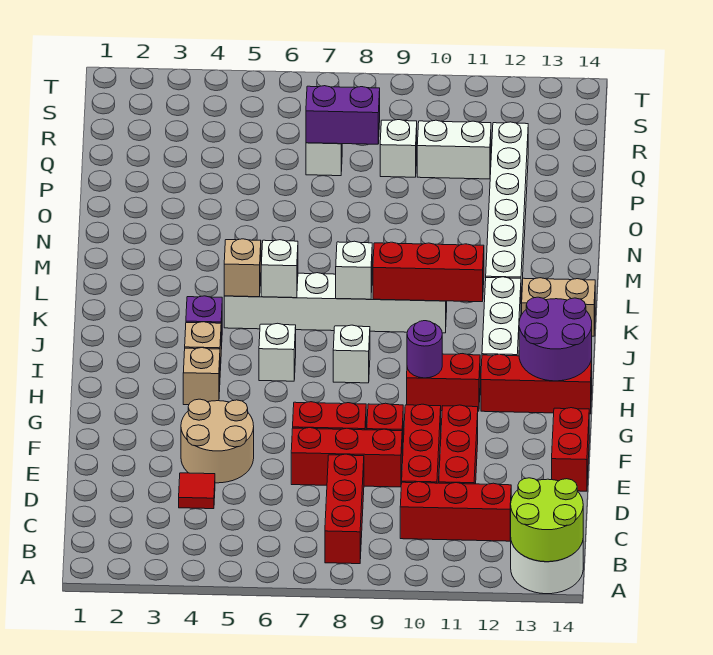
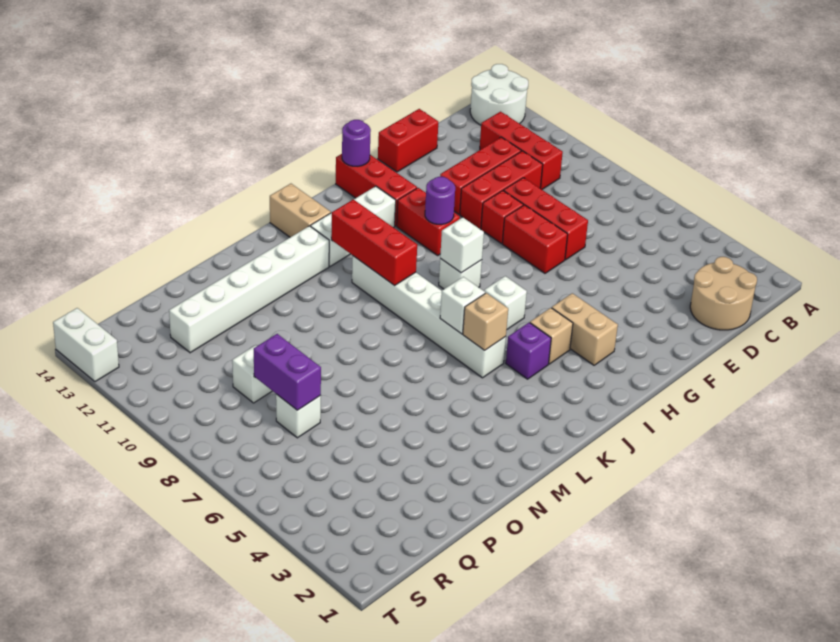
lime round brick A13:B14 level 2 -> none
red brick B8:D8 level 1 -> none
red tile D4 level 1 -> none
tan round brick E4:F5 level 1 -> tan round brick C1:D2 level 1
tan brick H4 level 1 -> tan brick H3:H4 level 1
purple round brick H13:I14 level 2 -> purple round brick H14 level 2
white brick K8 level 2 -> white brick I8 level 2
white brick Q10:Q11 level 1 -> white brick T13:T14 level 1

